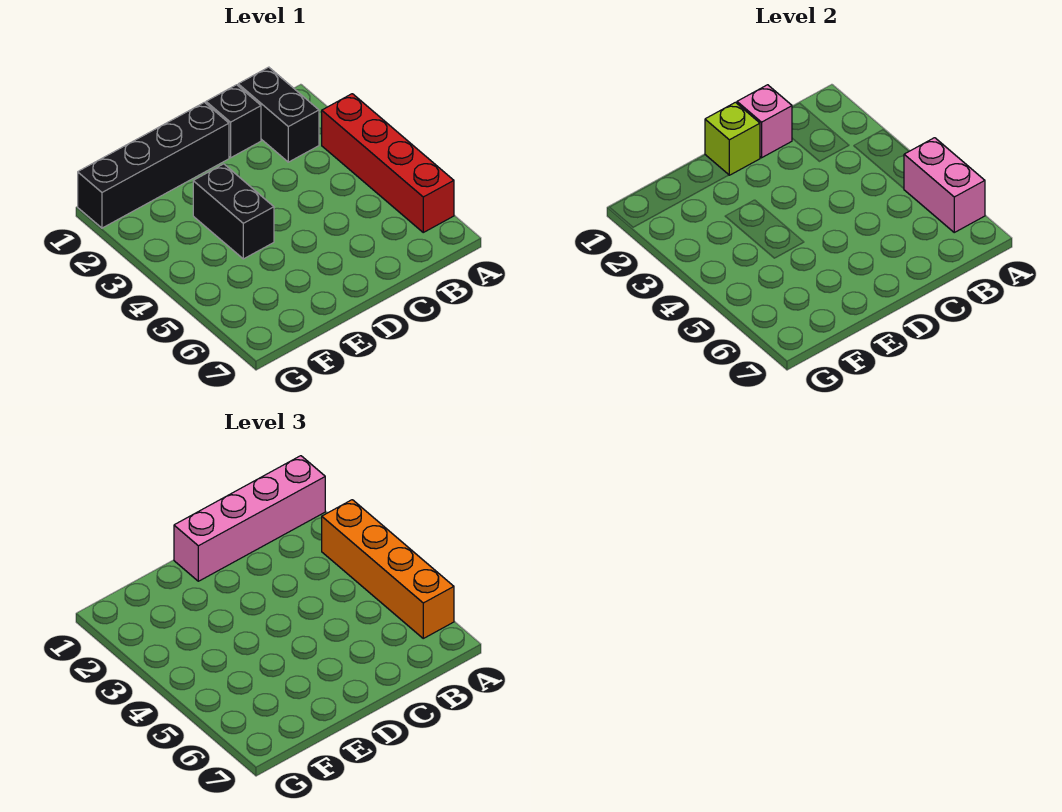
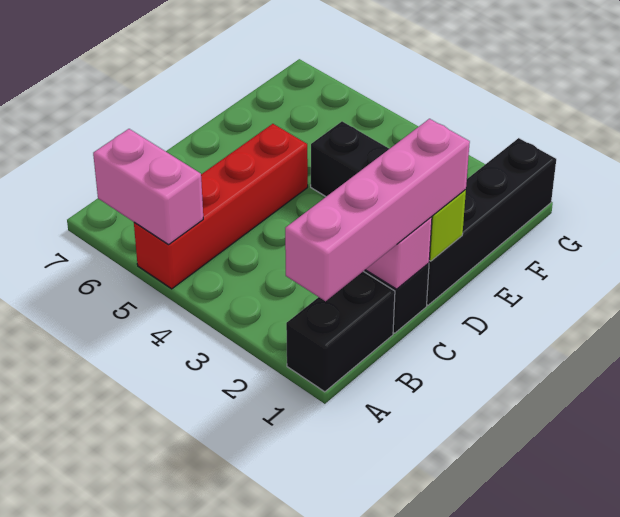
red brick A3:A6 level 1 -> red brick A5:D5 level 1
orange brick A3:A6 level 3 -> none
black brick B1:B2 level 1 -> black brick A1:B1 level 1

